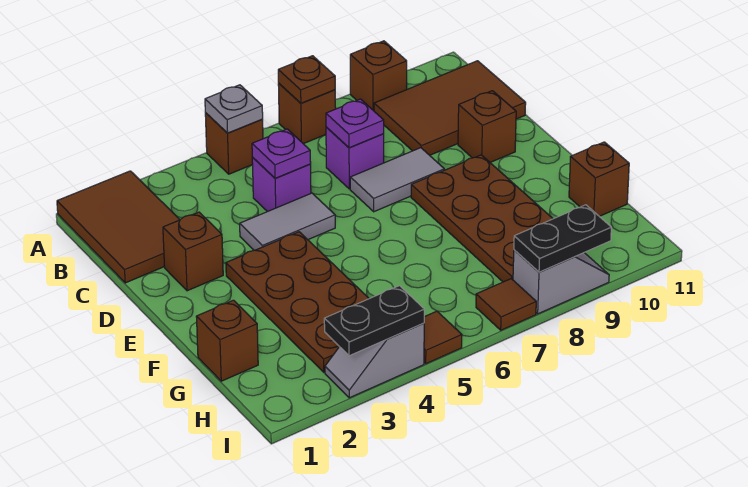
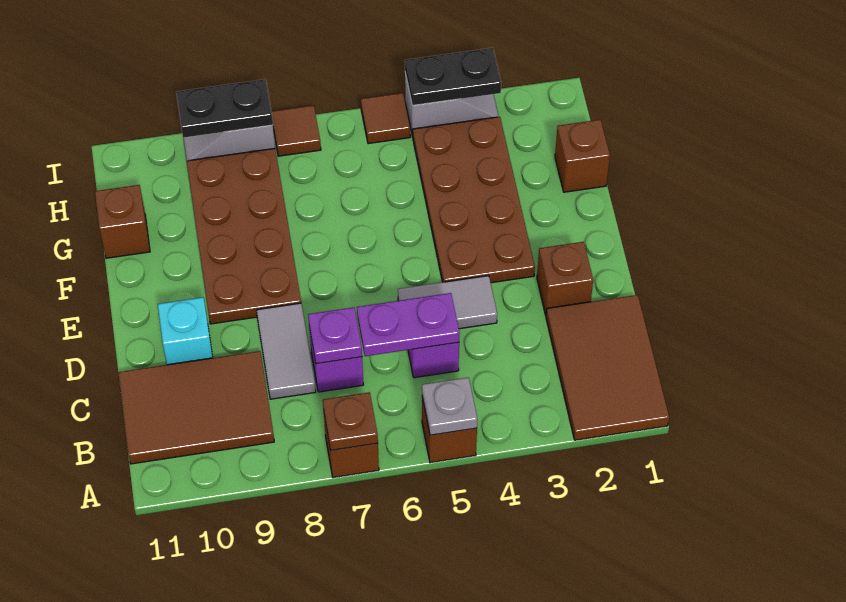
brown brick A9 level 1 -> none
purple plate C5 level 2 -> purple plate C5:C6 level 2
grey tile D7:D8 level 1 -> grey tile C8:D8 level 1
brown brick D10 level 1 -> cyan brick D10 level 1

